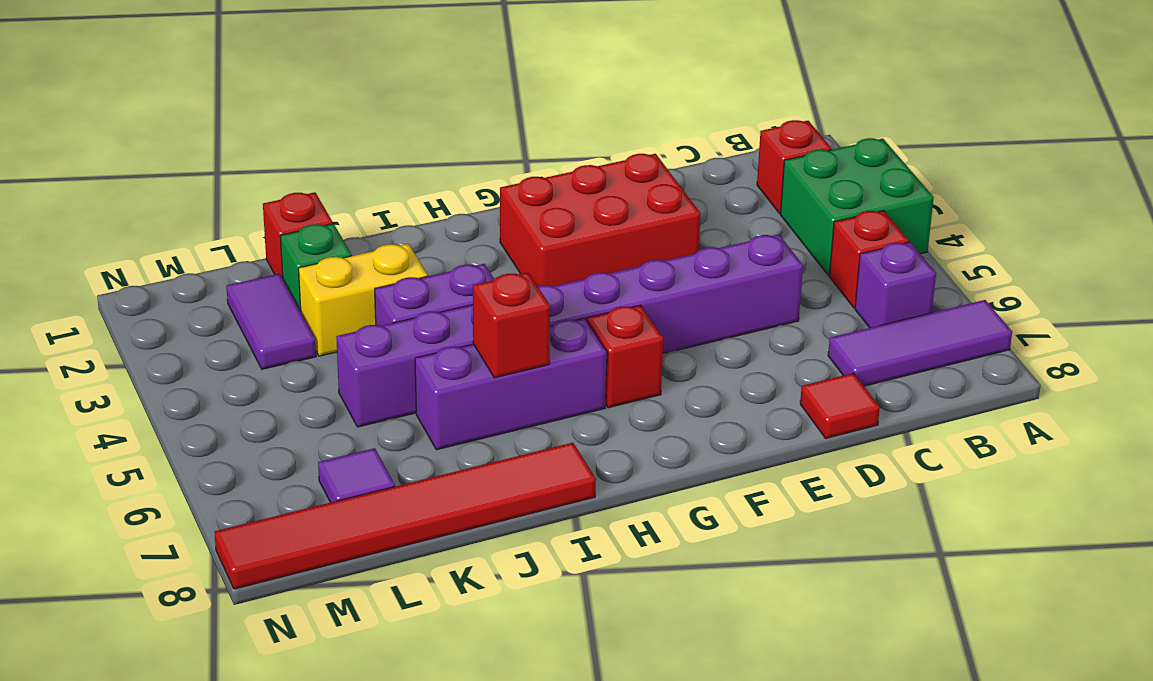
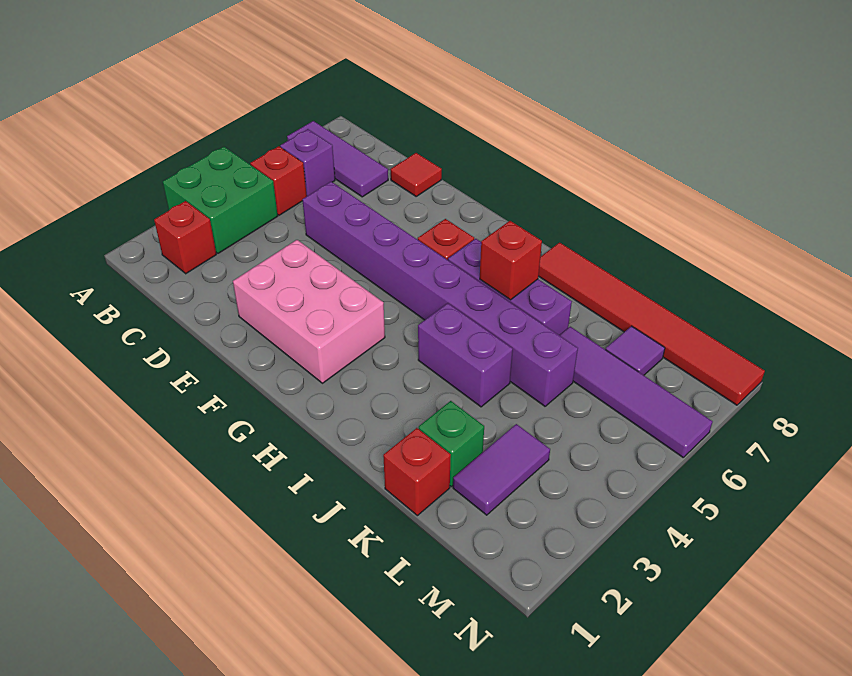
red brick E2:G3 level 1 -> pink brick E2:G3 level 1
yellow brick J3:K3 level 1 -> none
none -> purple tile K6:N6 level 1

